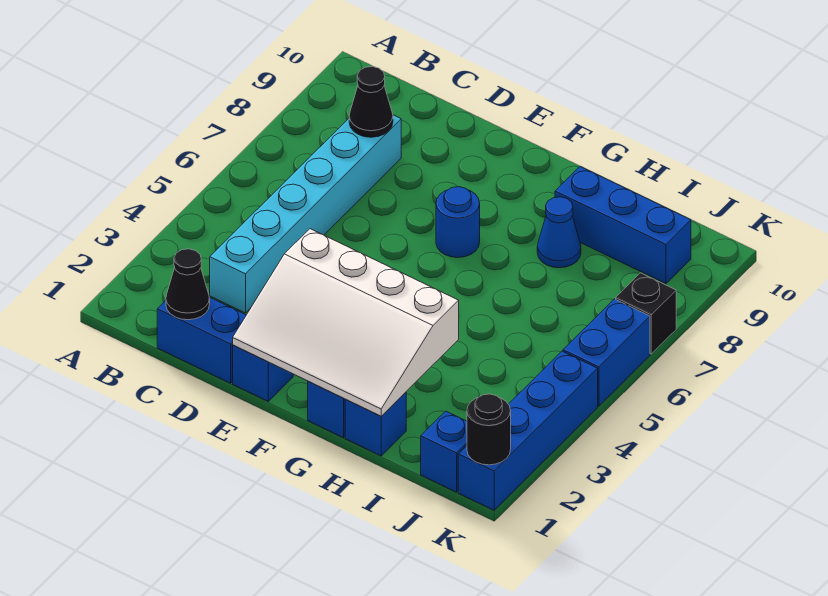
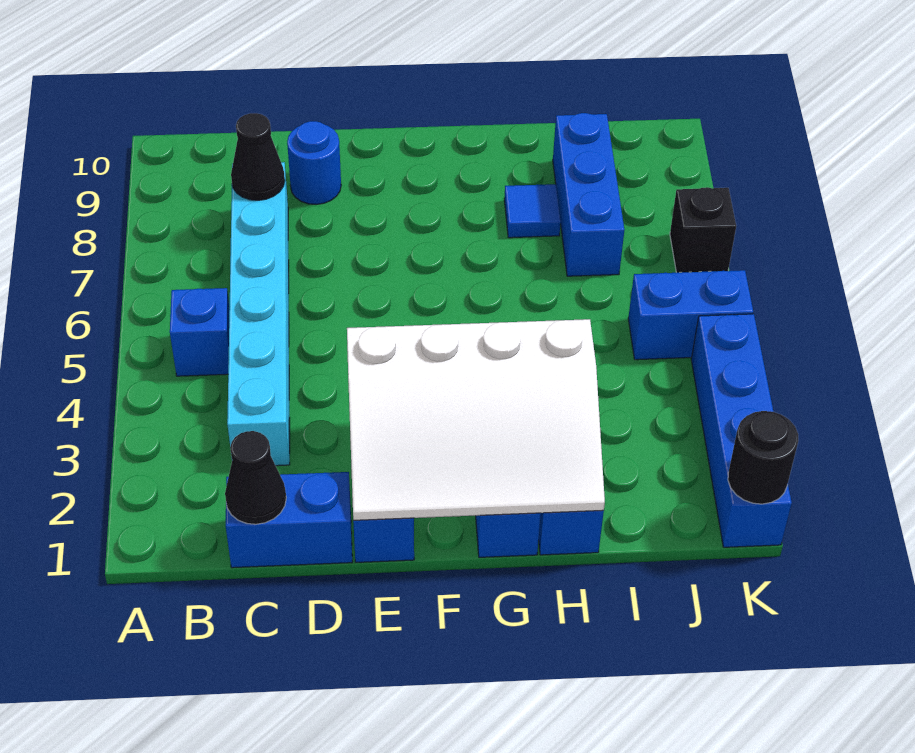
blue round brick F7 level 1 -> blue round brick D9 level 1
blue cone H8 level 1 -> blue tile H8 level 1
blue brick H9:J9 level 1 -> blue brick I7:I9 level 1
blue brick J1 level 1 -> blue brick B5 level 1
blue brick K5:K6 level 1 -> blue brick J5:K5 level 1

